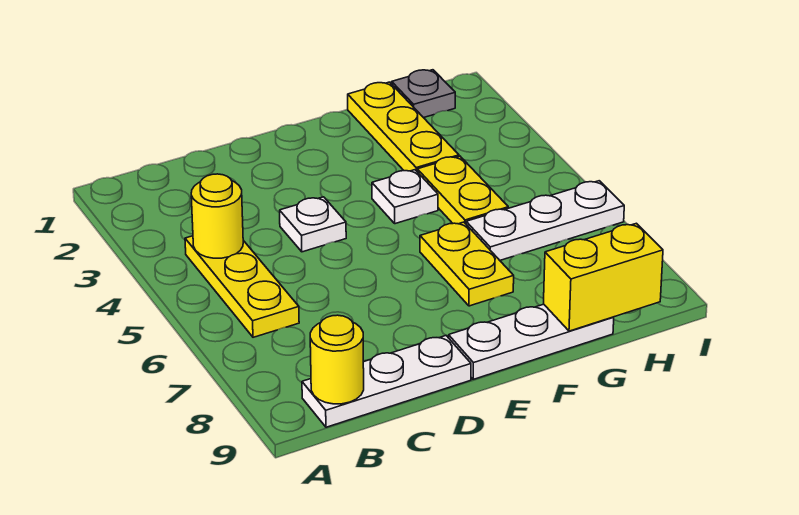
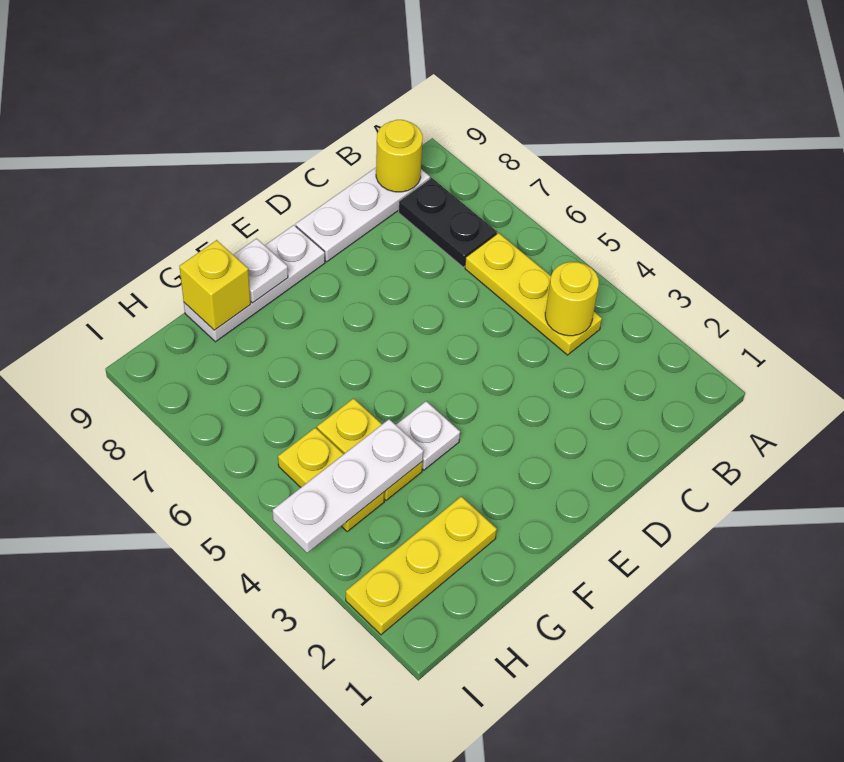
none -> black plate B7:B8 level 1
white plate D4 level 1 -> white plate F9 level 2
yellow plate F6:F7 level 1 -> yellow plate H4:H5 level 1
yellow plate G1:G3 level 1 -> yellow plate G2:I2 level 1
white plate G6:I6 level 1 -> white plate G4:I4 level 2
yellow brick G9:H9 level 2 -> yellow brick G9 level 2
grey plate H1 level 1 -> none

